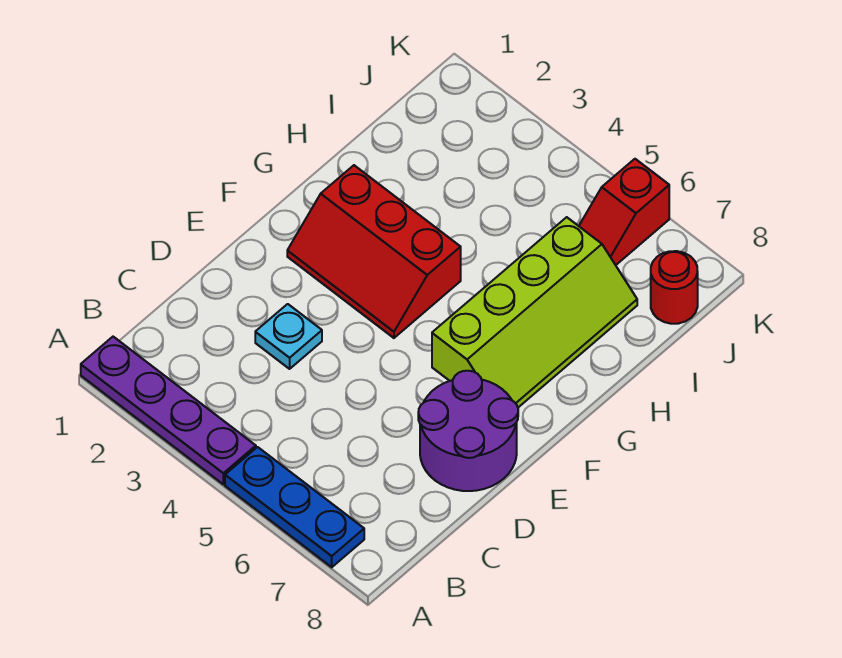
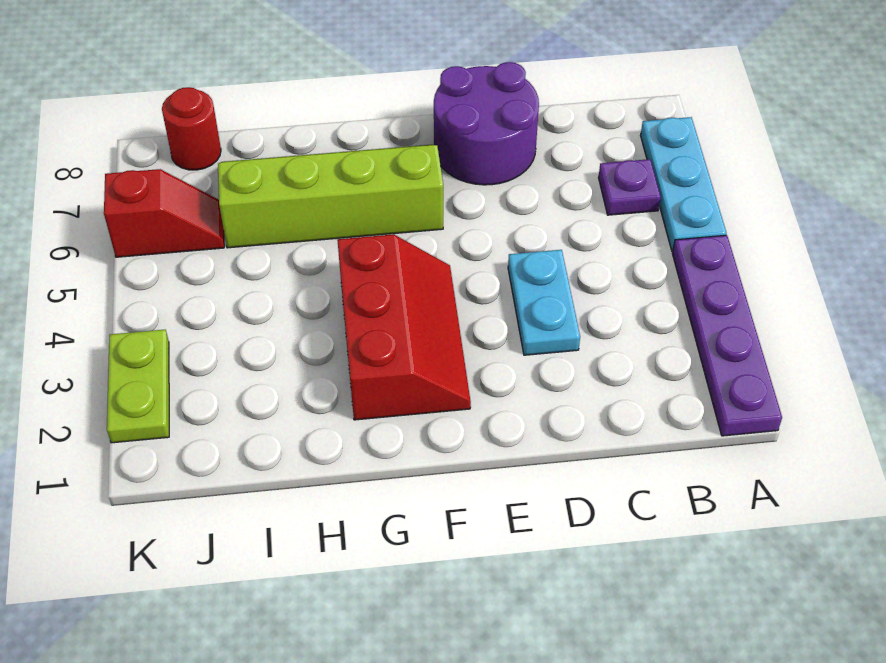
blue plate A5:A7 level 1 -> cyan plate A5:A7 level 1
none -> purple plate B6 level 1
cyan plate D3 level 1 -> cyan plate D3:D4 level 1
none -> lime plate K2:K3 level 1

